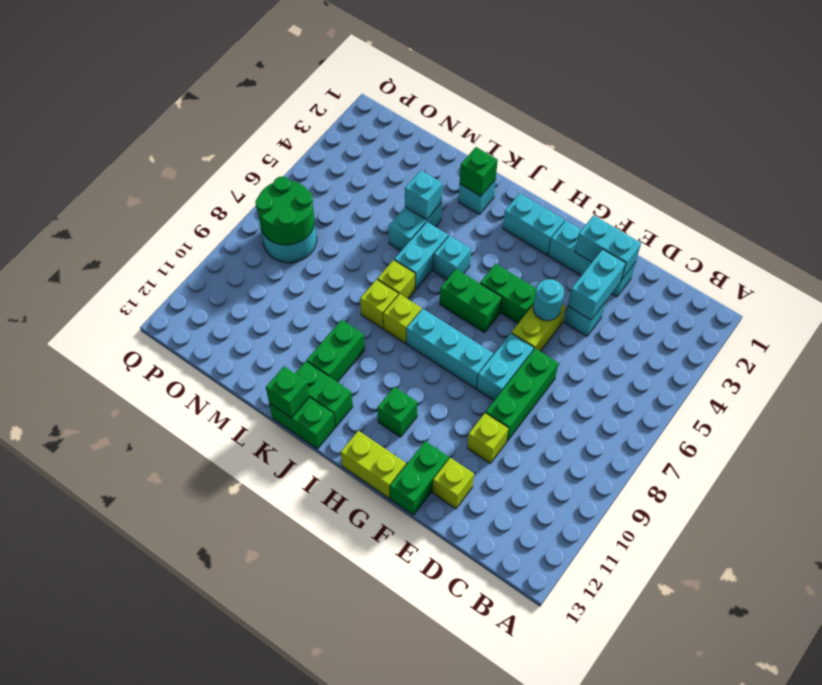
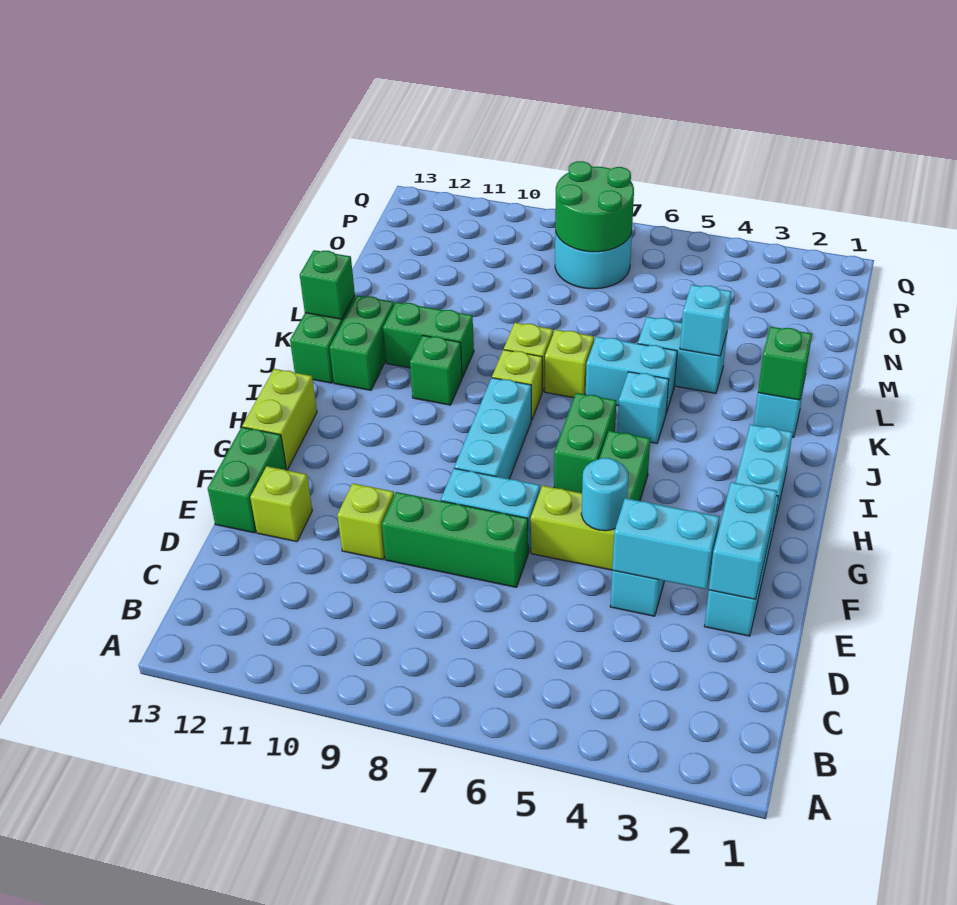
green brick F12:F13 level 1 -> green brick E13:F13 level 1
green brick H11 level 1 -> green brick J10 level 1

